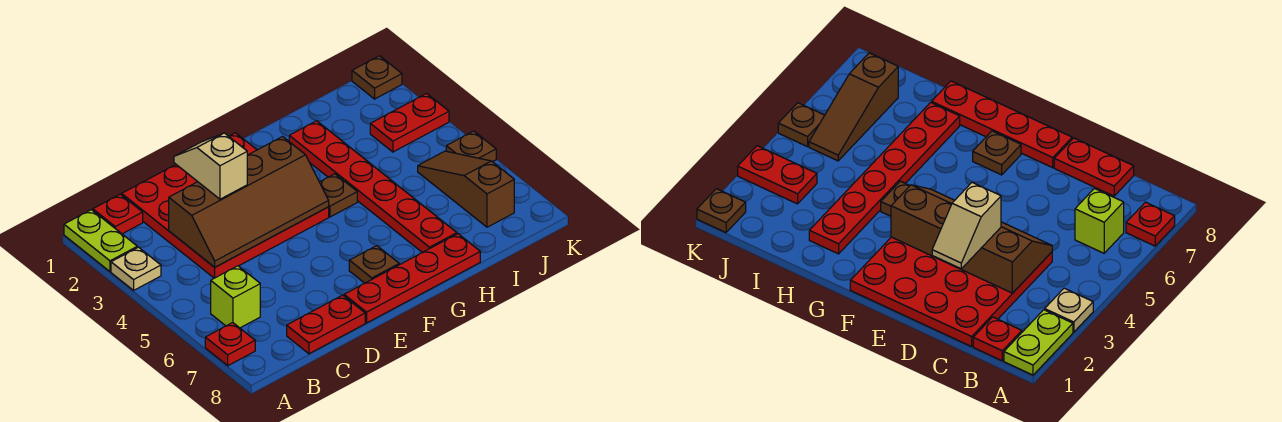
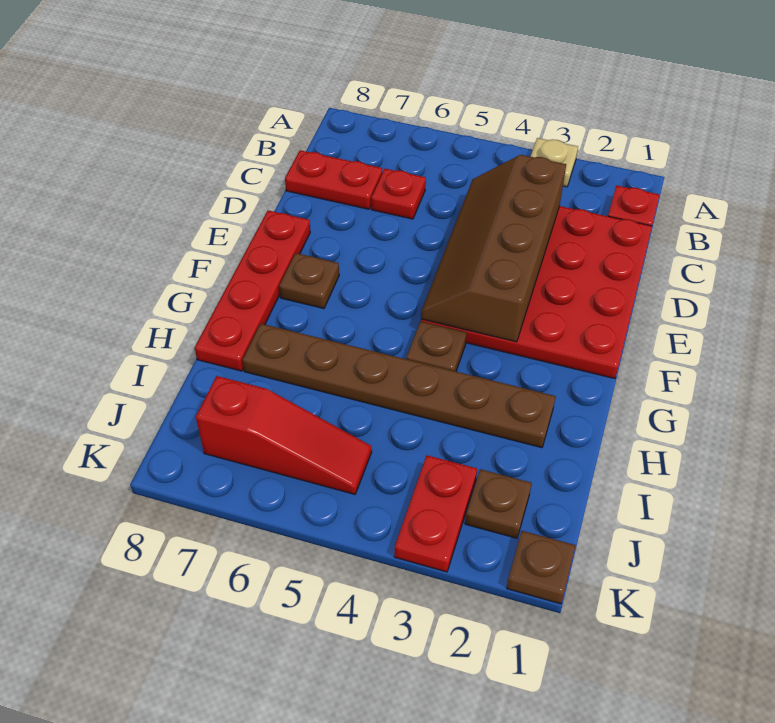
lime plate A1:A2 level 1 -> none
red plate A7 level 1 -> red plate C6 level 1
lime brick B6 level 1 -> none
red plate C8:D8 level 1 -> red plate C7:C8 level 1
tan slope D2:D3 level 3 top 3 -> none
red plate H2:H7 level 1 -> brown plate H2:H7 level 1
brown slope J5:J7 level 1 top 7 -> red slope J5:J7 level 1 top 7
brown plate K5 level 1 -> brown plate J2 level 1

